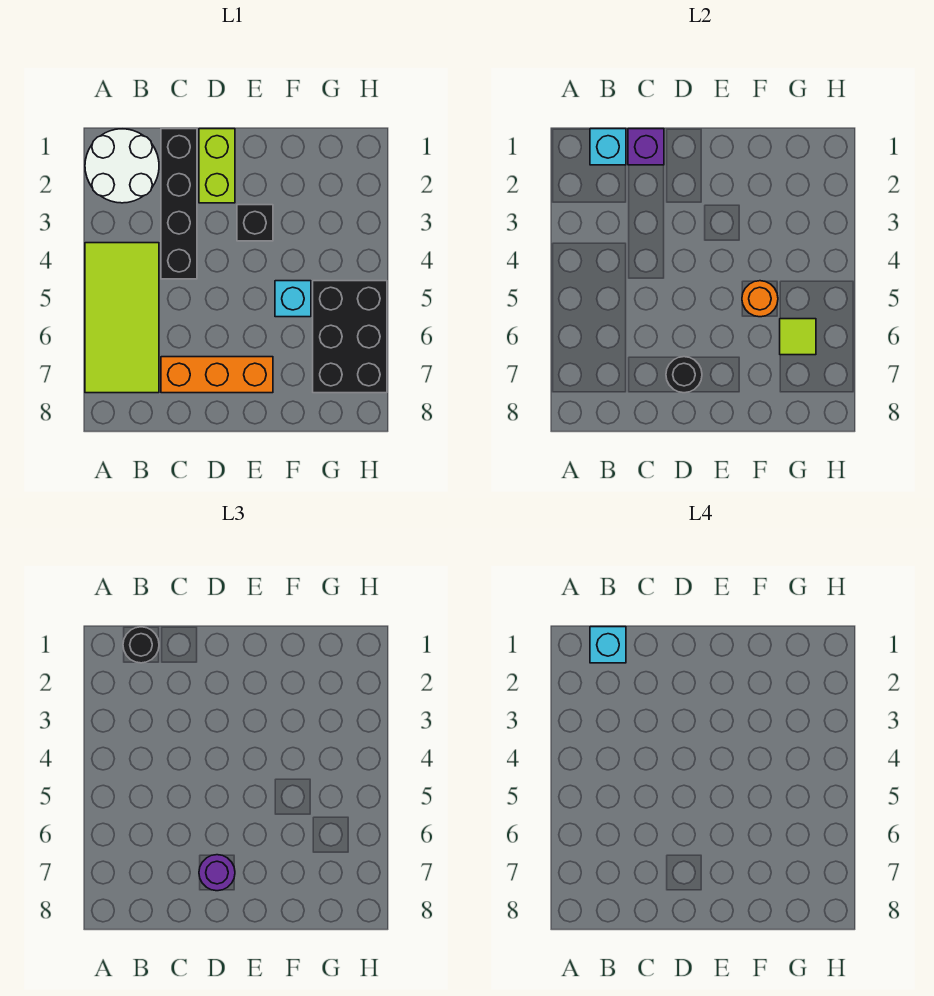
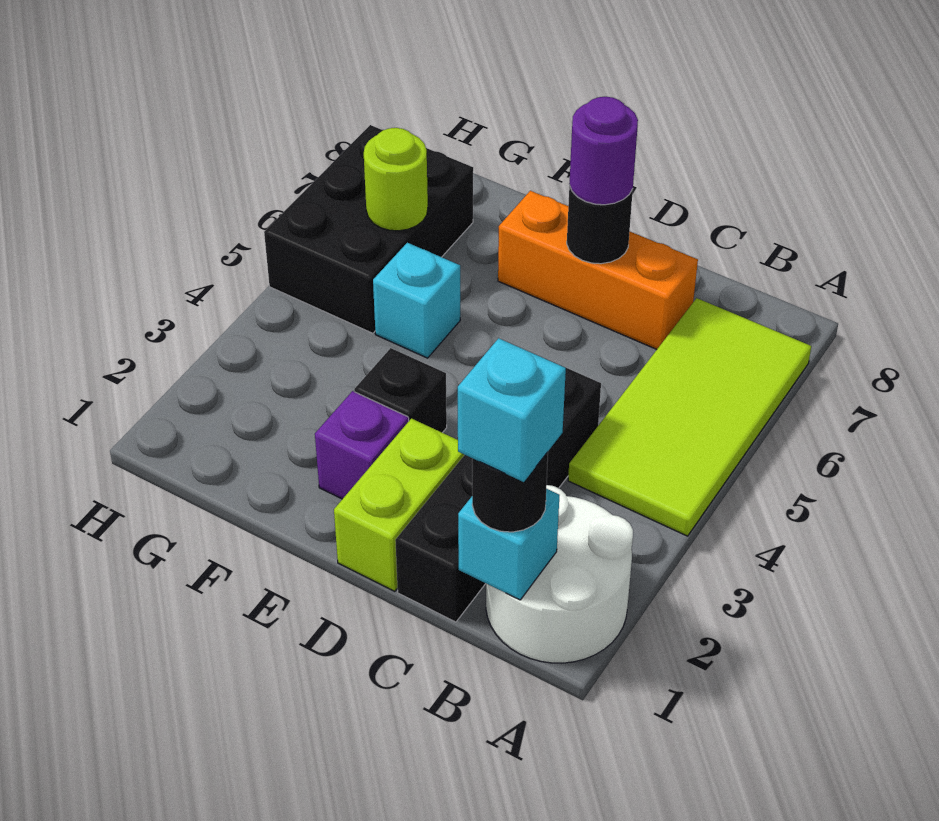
purple brick C1 level 2 -> purple brick E2 level 1
orange round brick F5 level 2 -> none
lime tile G6 level 2 -> lime round brick G6 level 2

